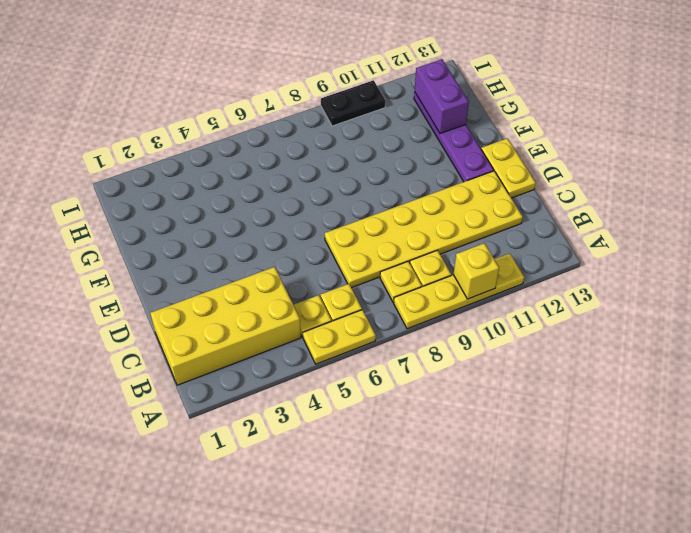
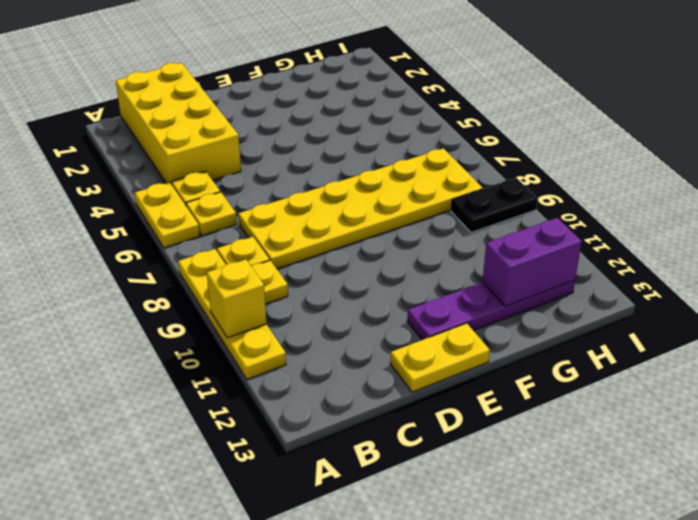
yellow plate C7:D12 level 1 -> yellow plate C7:H8 level 1
black plate I9:I10 level 1 -> black plate H9:I9 level 1

